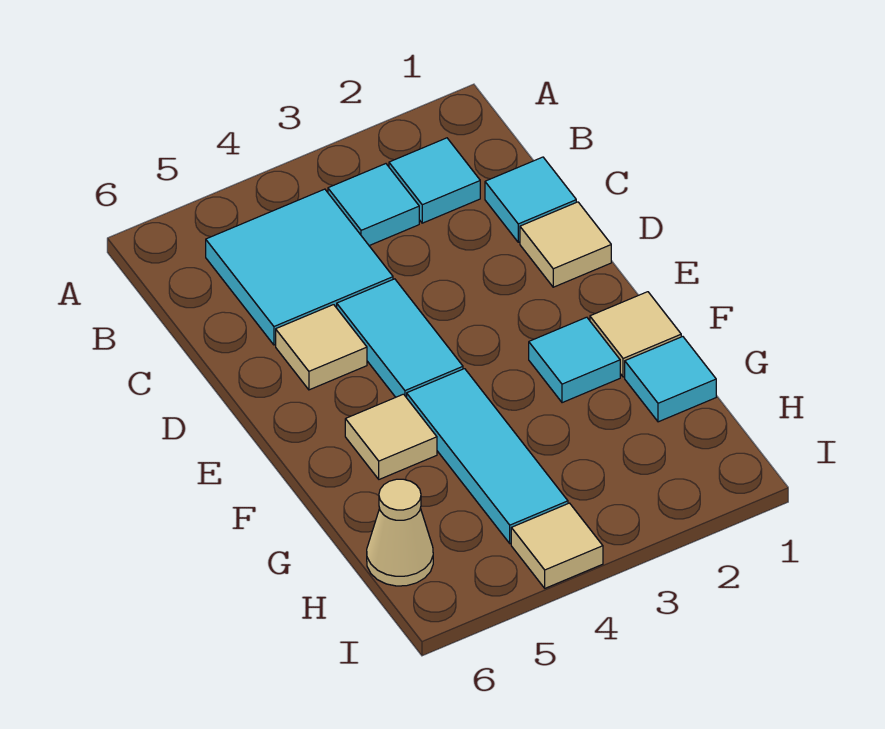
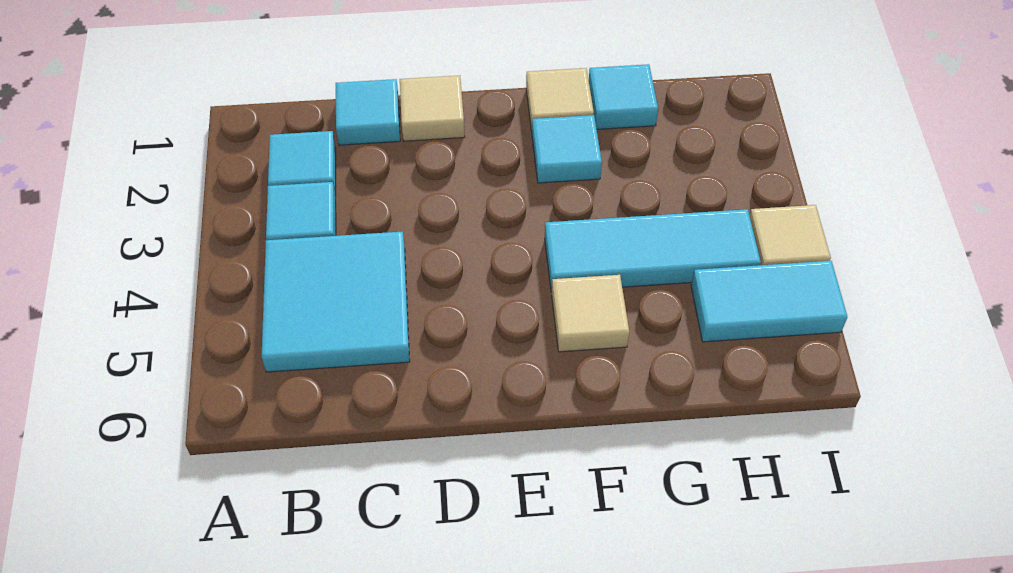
cyan tile D4:E4 level 1 -> cyan tile H5:I5 level 1
tan tile D5 level 1 -> none
tan cone H6 level 1 -> none

